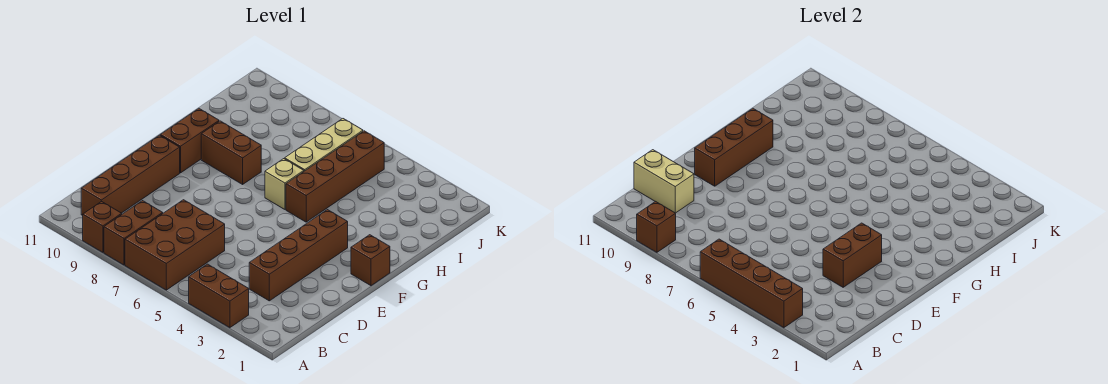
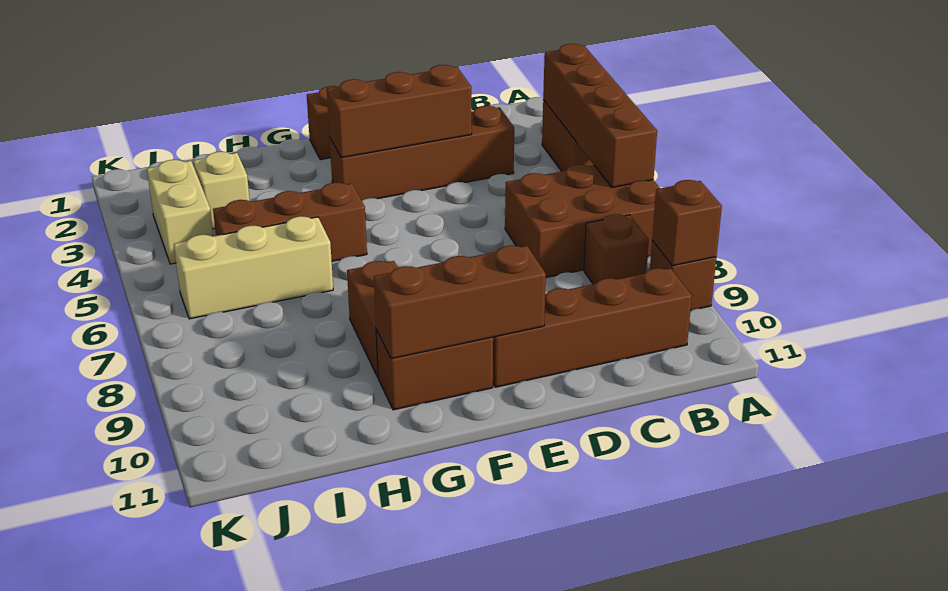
brown brick A8:B8 level 1 -> brown brick B8 level 1
tan brick C10:C11 level 2 -> tan brick J3:J4 level 1
brown brick D3:E3 level 2 -> brown brick D3:F3 level 2
brown brick G5:J5 level 1 -> brown brick G5:I5 level 1
tan brick G6 level 1 -> tan brick I3 level 1

